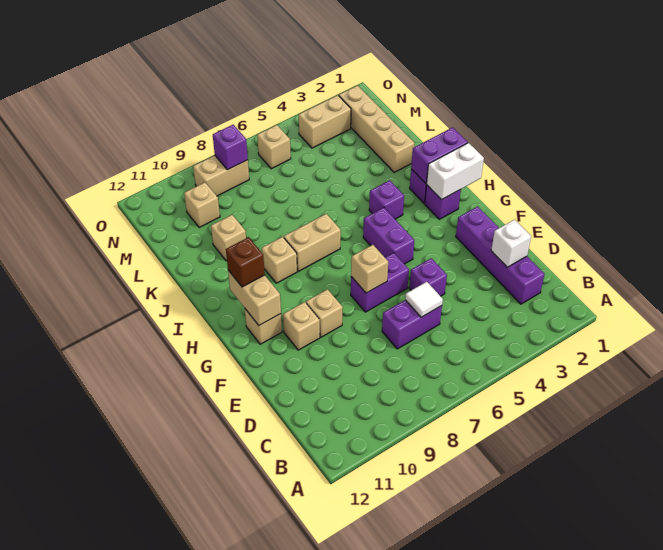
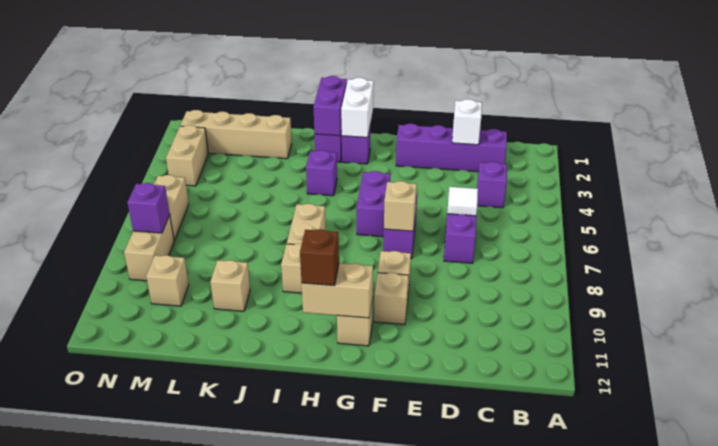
purple brick E5 level 1 -> purple brick C4 level 1
purple brick G5:H5 level 1 -> purple brick G5:G6 level 1
tan brick N6 level 1 -> tan brick N6:N7 level 1

